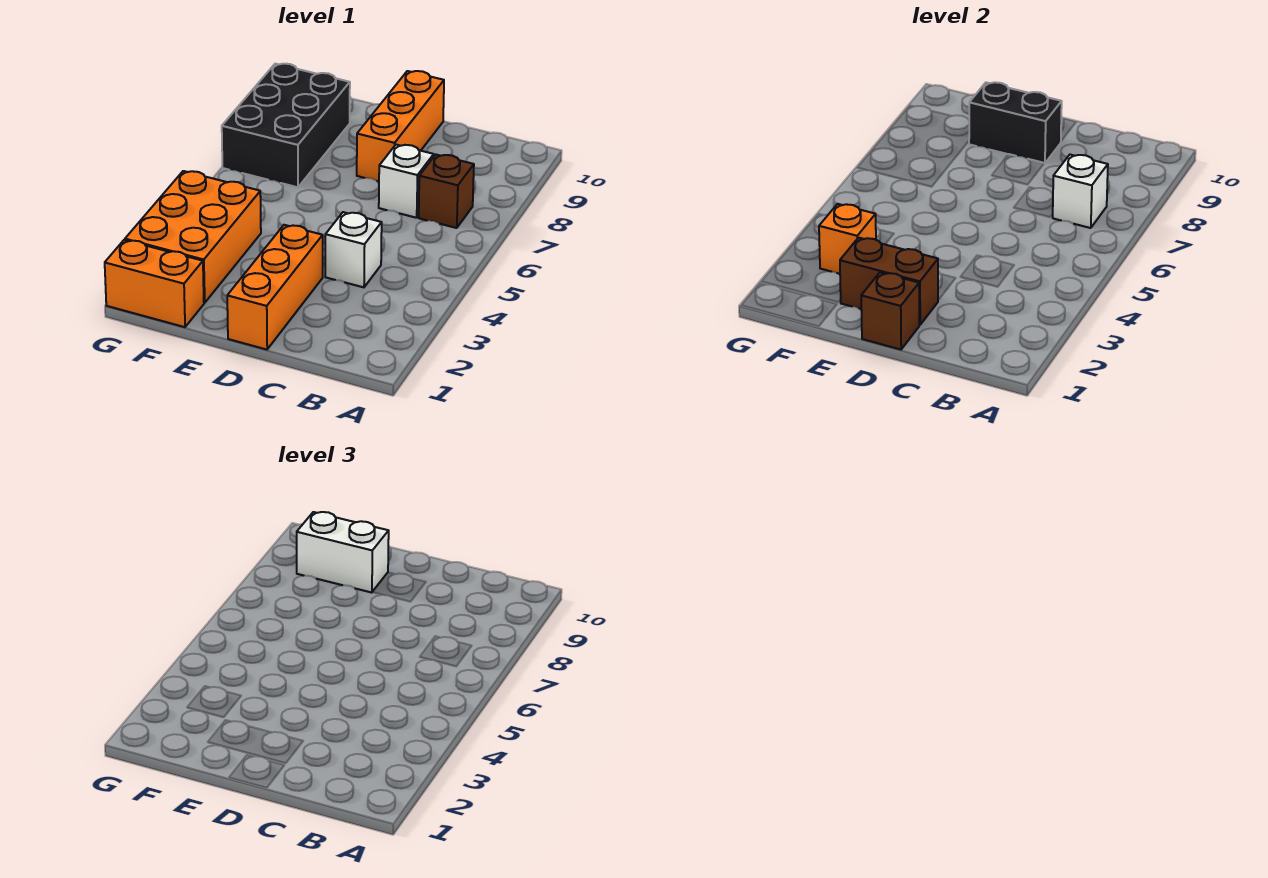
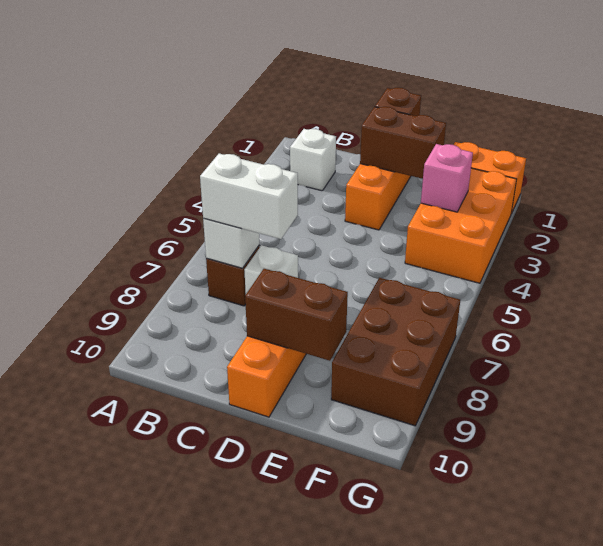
white brick C4 level 1 -> white brick B2 level 1
black brick D9:E9 level 2 -> brown brick D9:E9 level 2
white brick E9:F9 level 3 -> white brick B7:C7 level 3
orange brick F3 level 2 -> pink brick F3 level 2
black brick F7:G9 level 1 -> brown brick F7:G9 level 1

